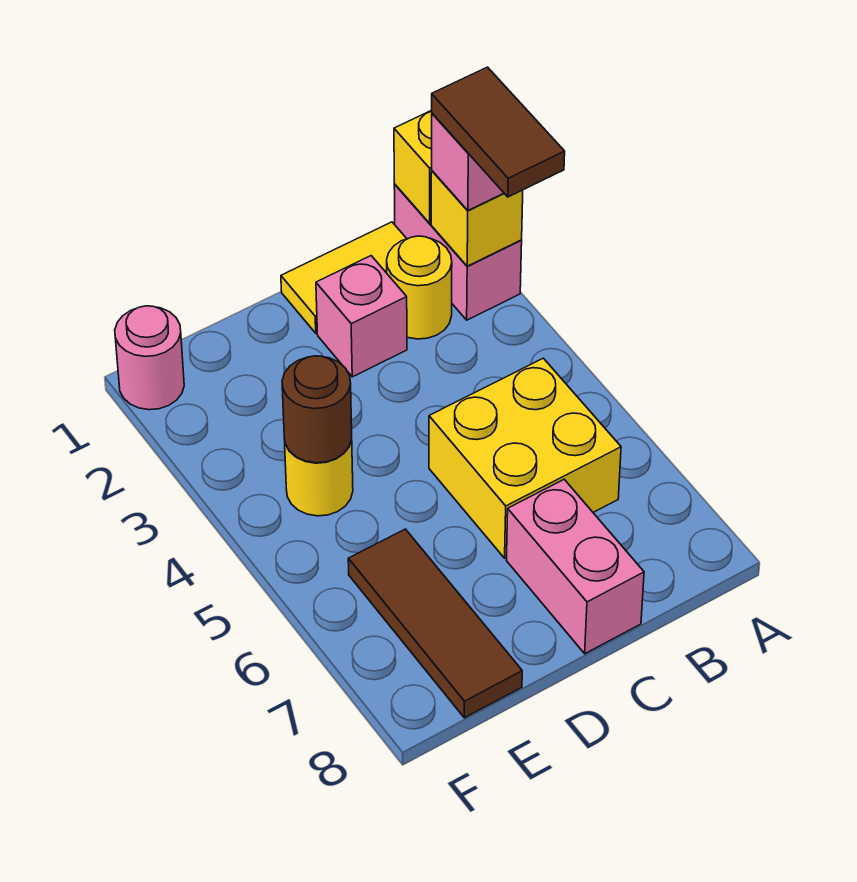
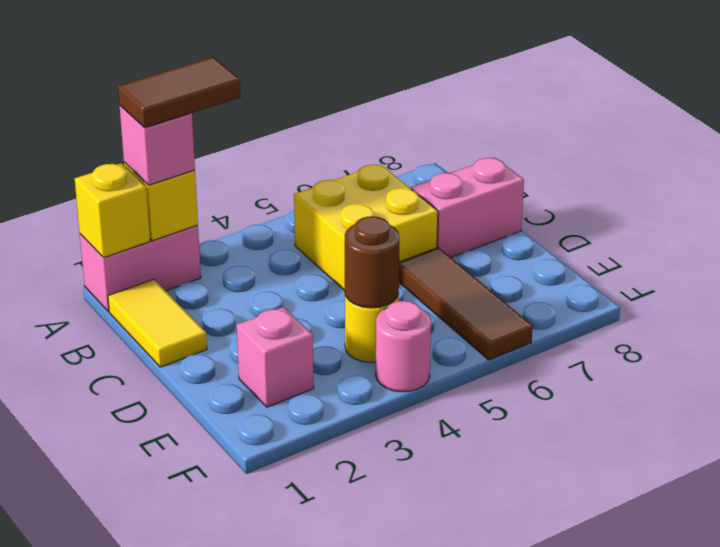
yellow round brick B2 level 1 -> none
pink brick C2 level 1 -> pink brick E2 level 1
brown tile E6:E8 level 1 -> brown tile D6:F6 level 1
pink round brick F1 level 1 -> pink round brick F4 level 1

